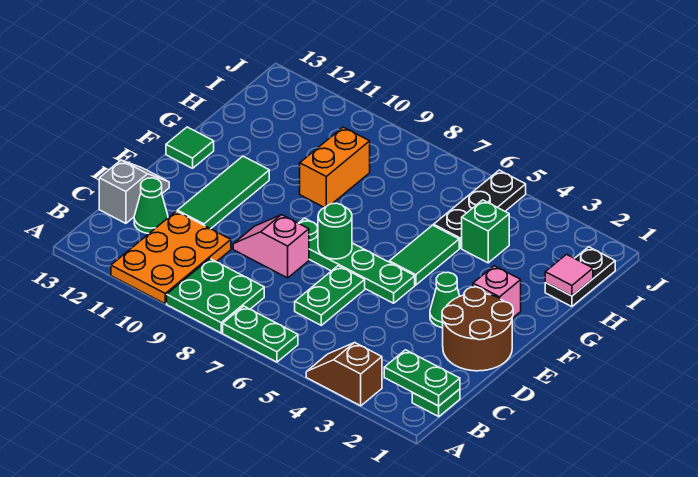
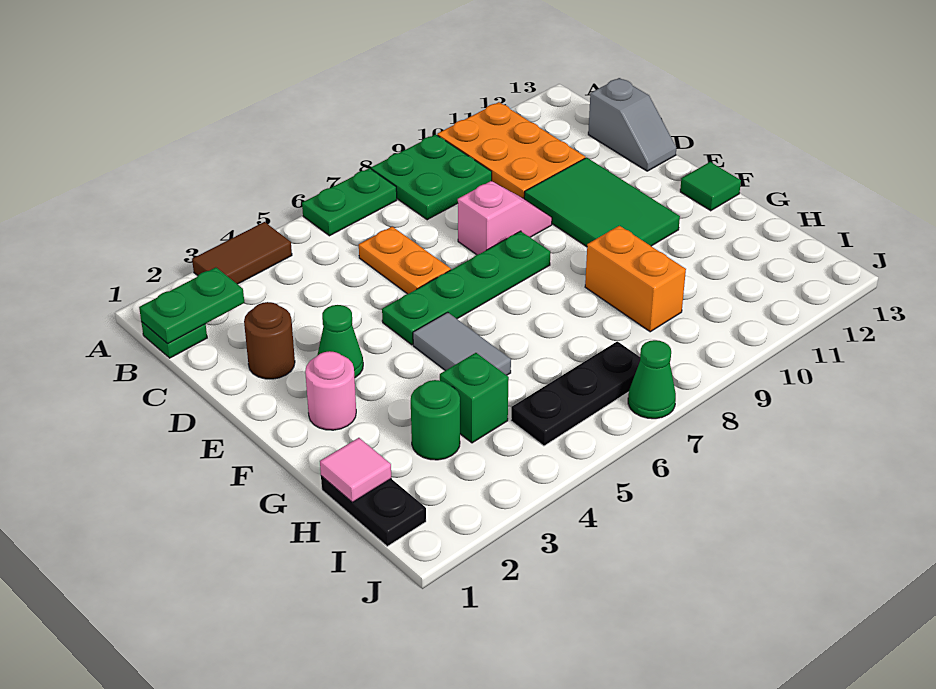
brown slope A3:A4 level 1 top 3 -> brown tile A3:A4 level 1
green plate C6:D6 level 1 -> orange plate C6:D6 level 1
green cone C12 level 1 -> green cone J7 level 1
brown round brick D1:E2 level 1 -> brown round brick D2 level 1
green tile D11:F11 level 1 -> green tile D10:F11 level 1
green round brick E7 level 2 -> green round brick H3 level 1
pink brick F2 level 1 -> pink round brick F2 level 1
green tile F5:G5 level 1 -> grey tile F5:G5 level 1
black plate H5:J5 level 1 -> black plate I5:I7 level 1

